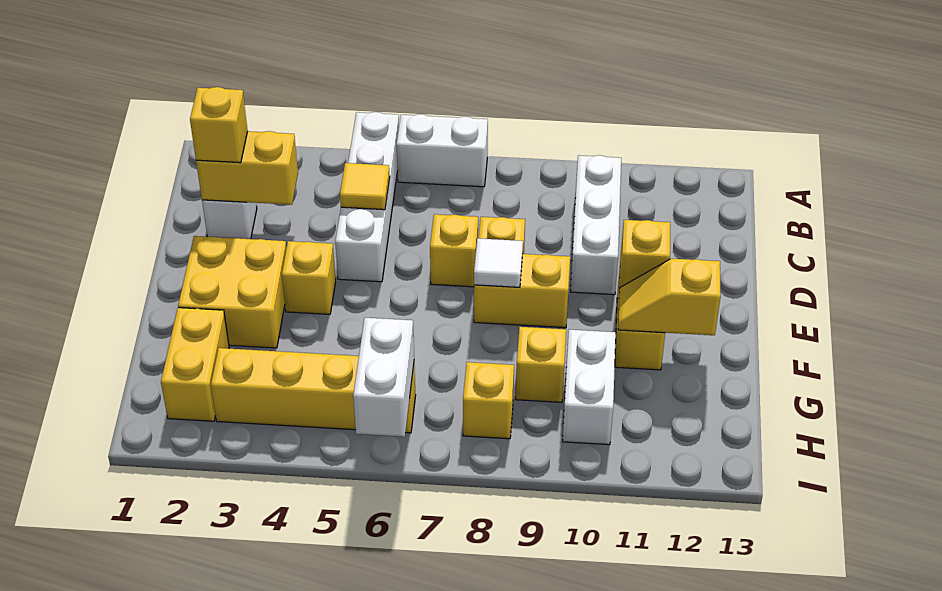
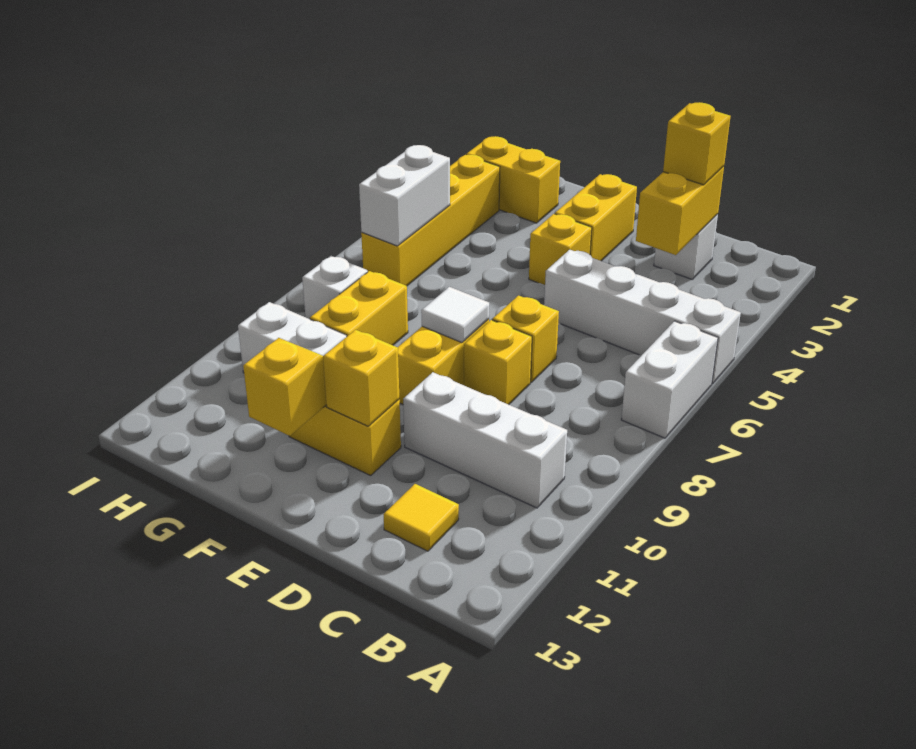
yellow tile C5 level 2 -> yellow tile C12 level 1
yellow brick E2:F3 level 1 -> yellow brick E2:E3 level 1
yellow brick G9 level 1 -> yellow brick G8:G9 level 1
white brick H6:I6 level 2 -> white brick H5:H6 level 2
yellow brick H8 level 1 -> white brick H8 level 1

